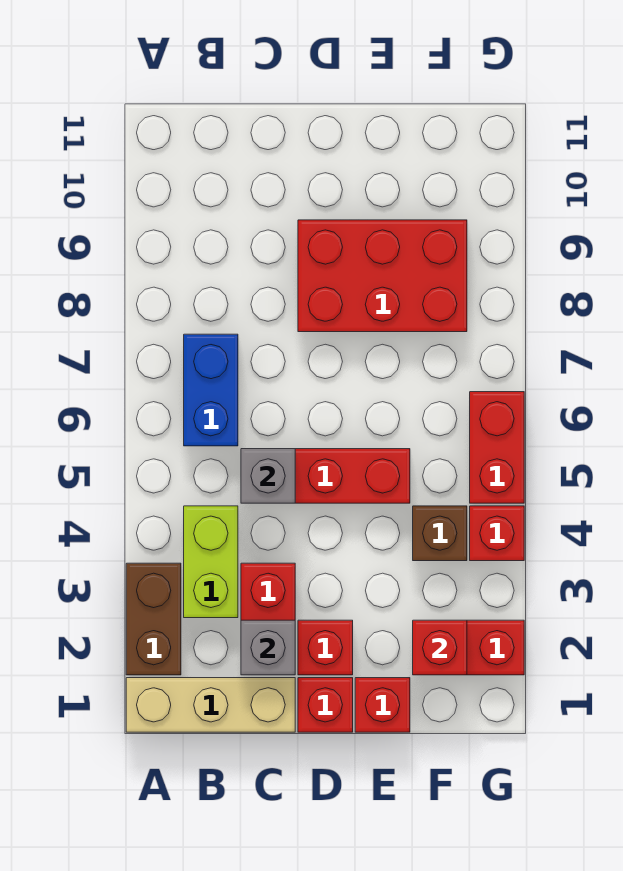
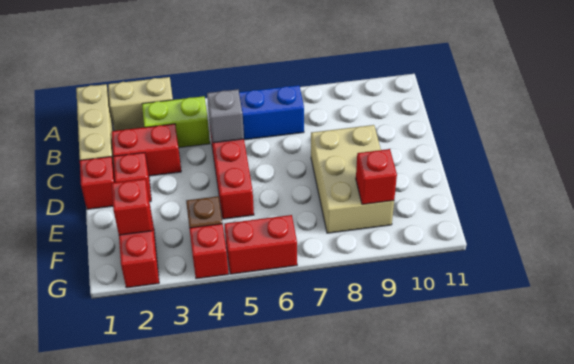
brown brick A2:A3 level 1 -> tan brick A2:A3 level 1
grey brick C2 level 2 -> none
red brick D8:F9 level 1 -> tan brick D8:F9 level 1
red brick E1 level 1 -> red brick F9 level 2

